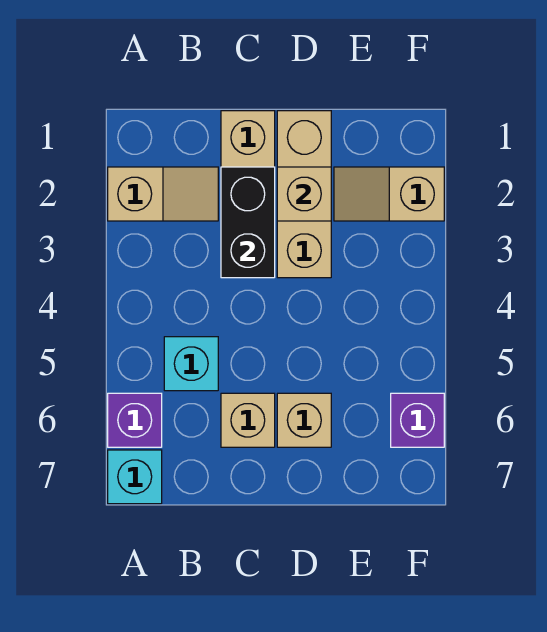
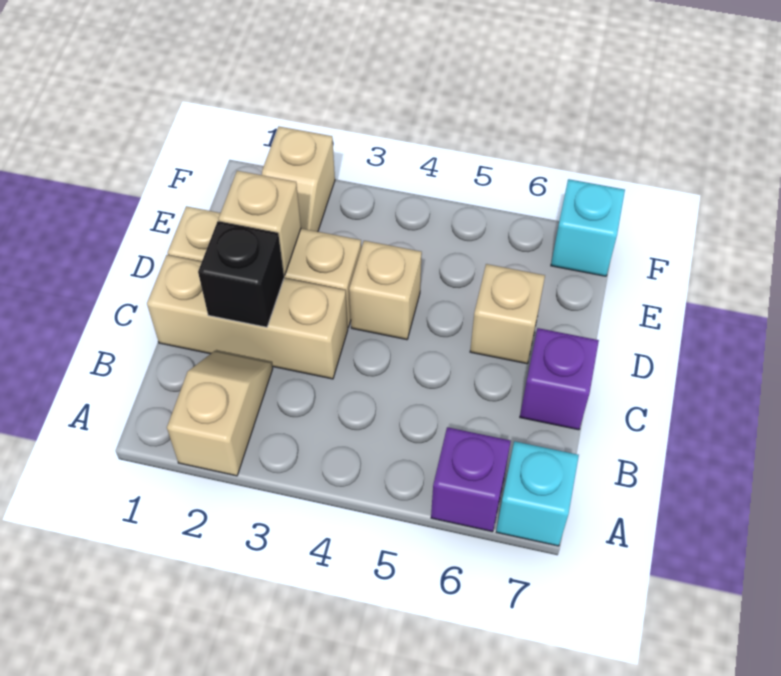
cyan brick B5 level 1 -> cyan brick F7 level 1
black brick C2:C3 level 2 -> black brick C2 level 2
tan brick C6 level 1 -> tan brick D4 level 1
purple brick F6 level 1 -> purple brick C7 level 1

